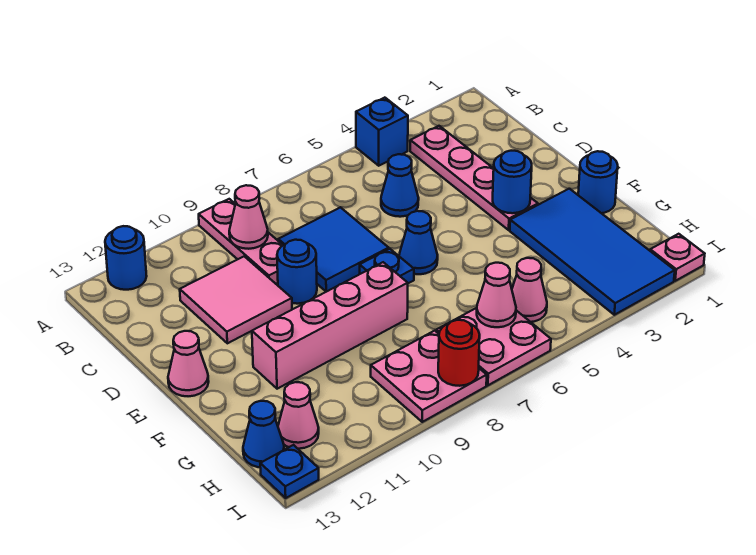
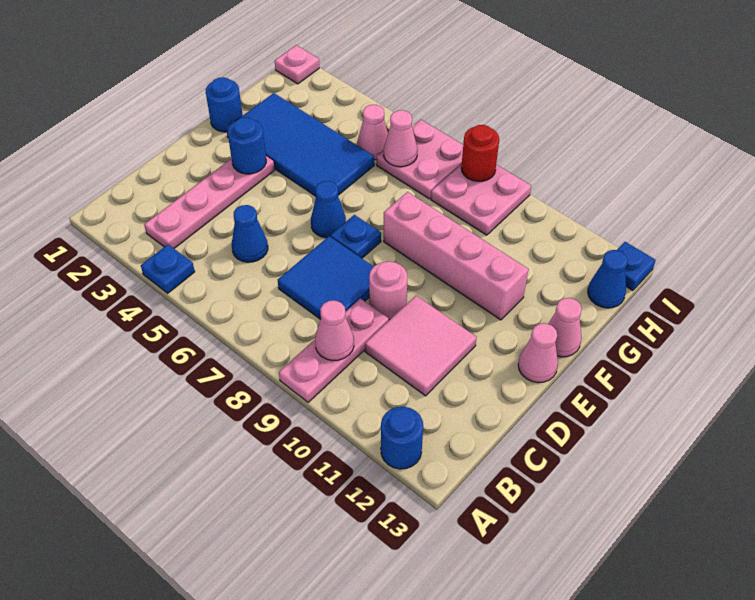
blue brick A4 level 1 -> blue plate A4 level 1
blue round brick D9 level 1 -> pink round brick D9 level 1
blue tile F2:I3 level 1 -> blue tile F2:G5 level 1
pink cone H12 level 1 -> pink cone F13 level 1

